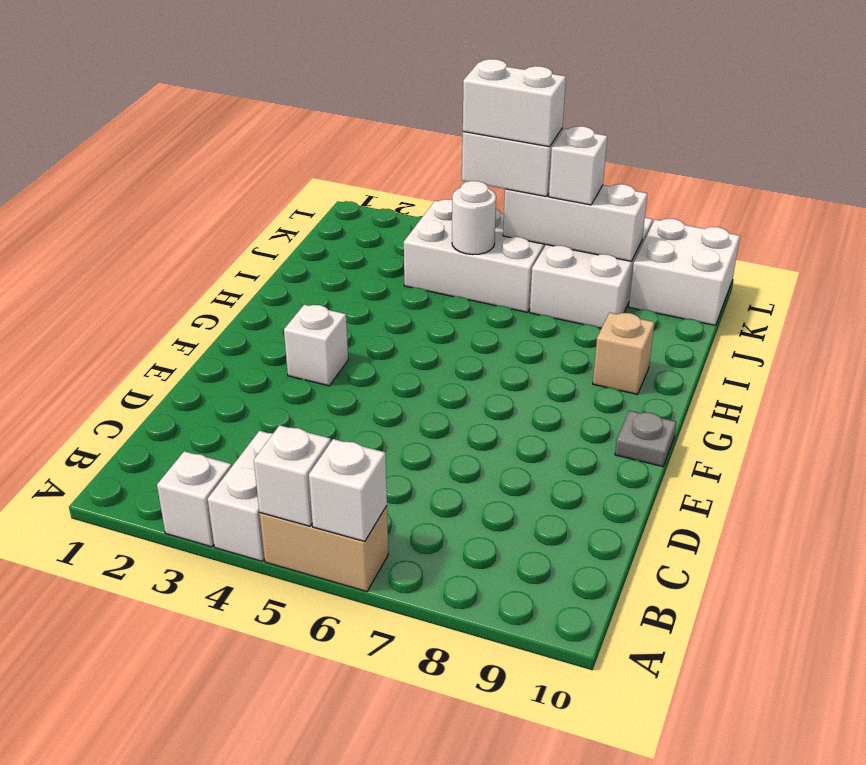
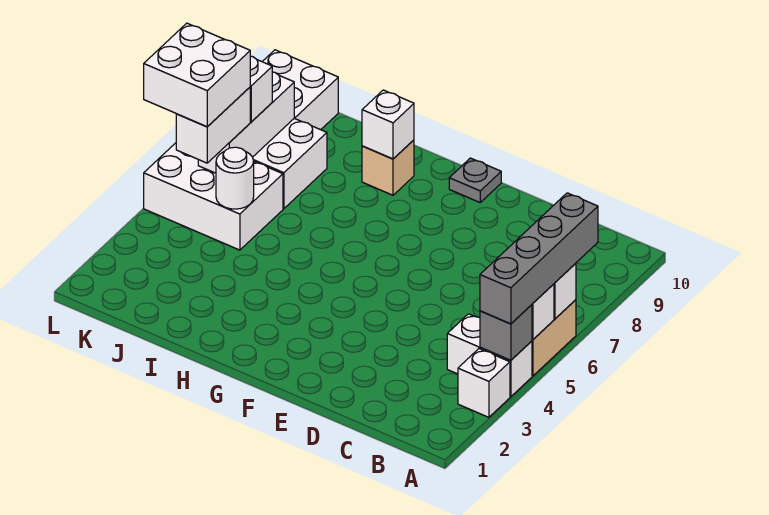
none -> grey brick A4 level 2
none -> grey brick A4:A7 level 3
white brick F3 level 1 -> white brick H9 level 2
white brick J4:K6 level 1 -> white brick J5:L6 level 1
white brick K5:K6 level 4 -> white brick K5:L6 level 4

